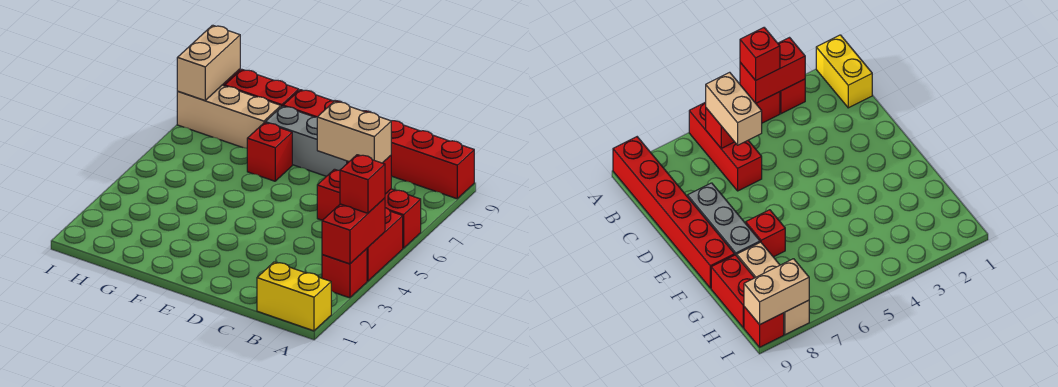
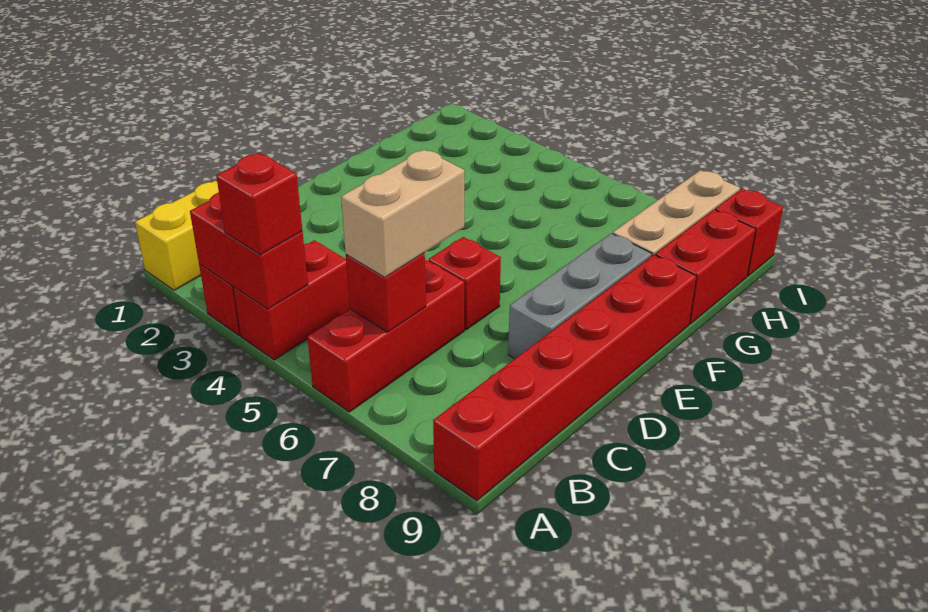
red brick A4:A5 level 1 -> red brick A4:B4 level 1
red brick F7 level 1 -> red brick D6 level 1
tan brick I8:I9 level 2 -> none

